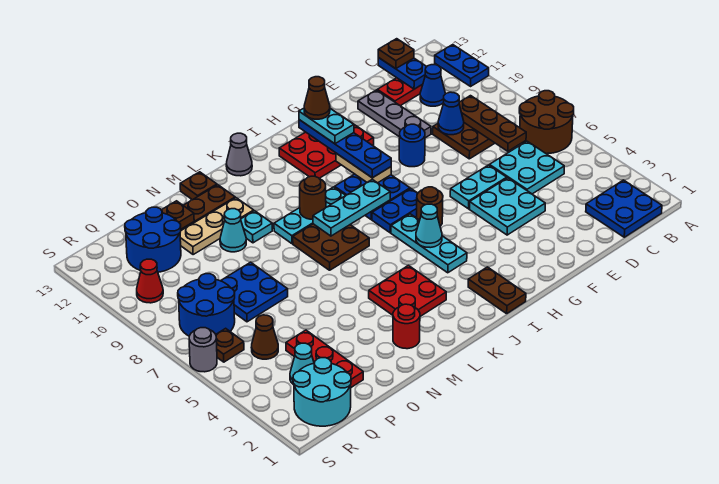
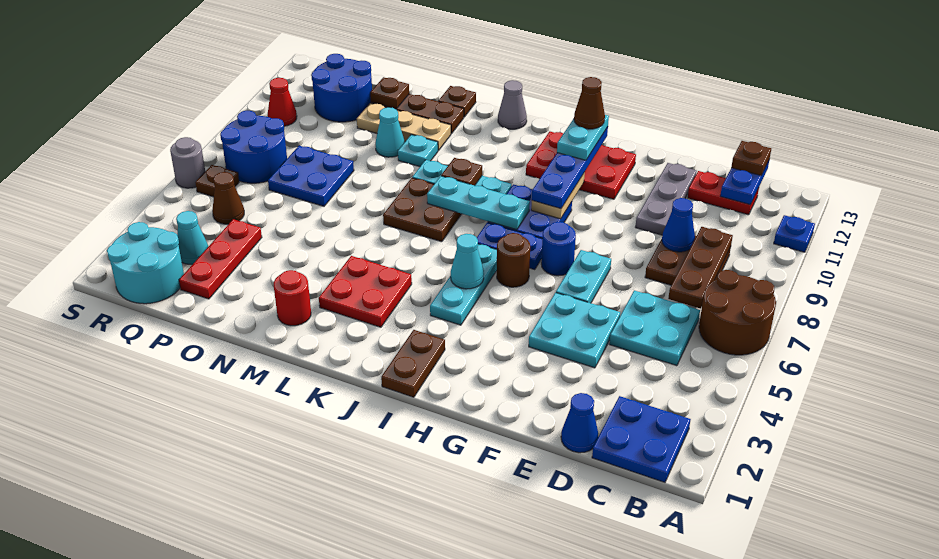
blue plate A11:A12 level 1 -> blue plate A11 level 1
blue cone C11 level 1 -> blue cone D1 level 1
cyan plate E6:F6 level 1 -> cyan plate F6:F7 level 1
blue round brick F9 level 1 -> blue round brick G7 level 1
brown round brick K9 level 2 -> brown plate K9 level 2

